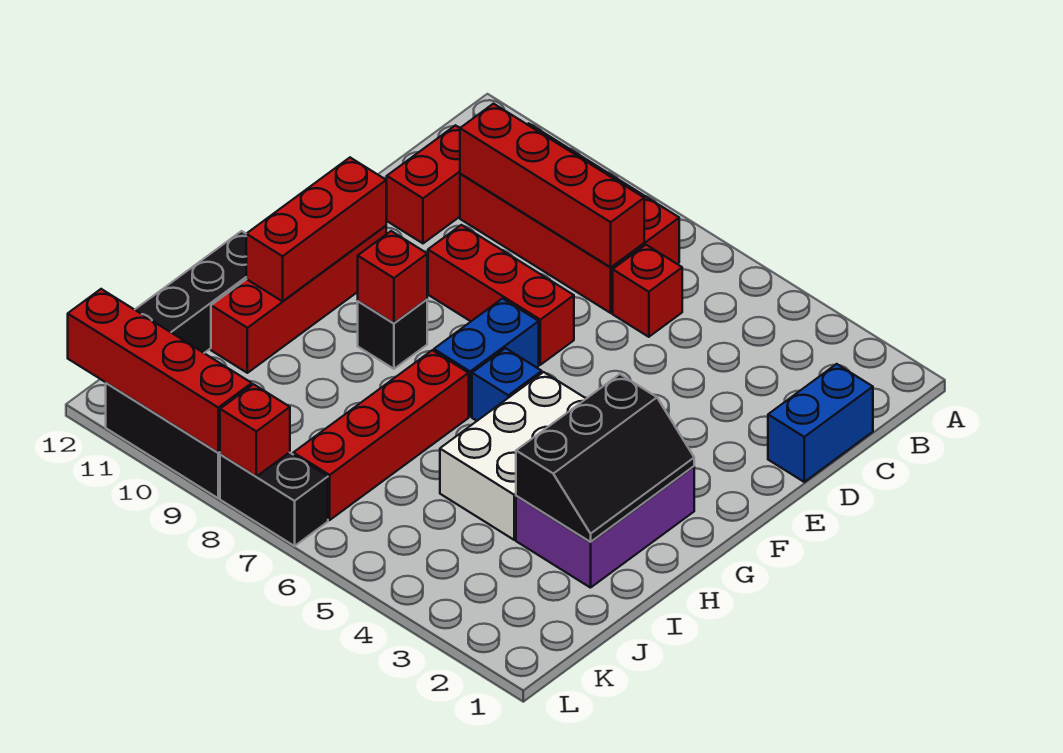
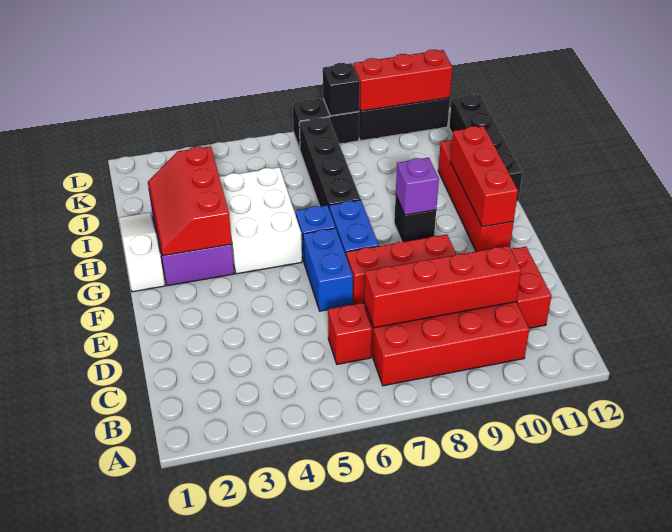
blue brick C1:D1 level 1 -> blue brick E6:F6 level 1
none -> white slope G1:I1 level 1 top G
black slope G2:I3 level 2 top 3 -> red slope G2:I3 level 2 top 3
red brick G9 level 2 -> purple brick G9 level 2
red brick H7:K7 level 1 -> black brick H7:K7 level 1
red brick L8 level 2 -> black brick L8 level 2
red brick L9:L12 level 2 -> red brick L9:L11 level 2

